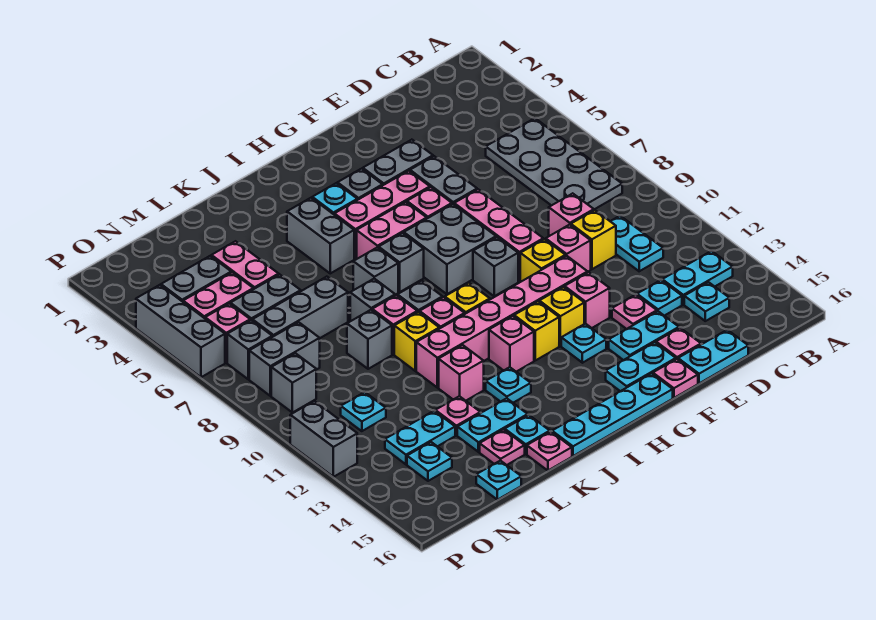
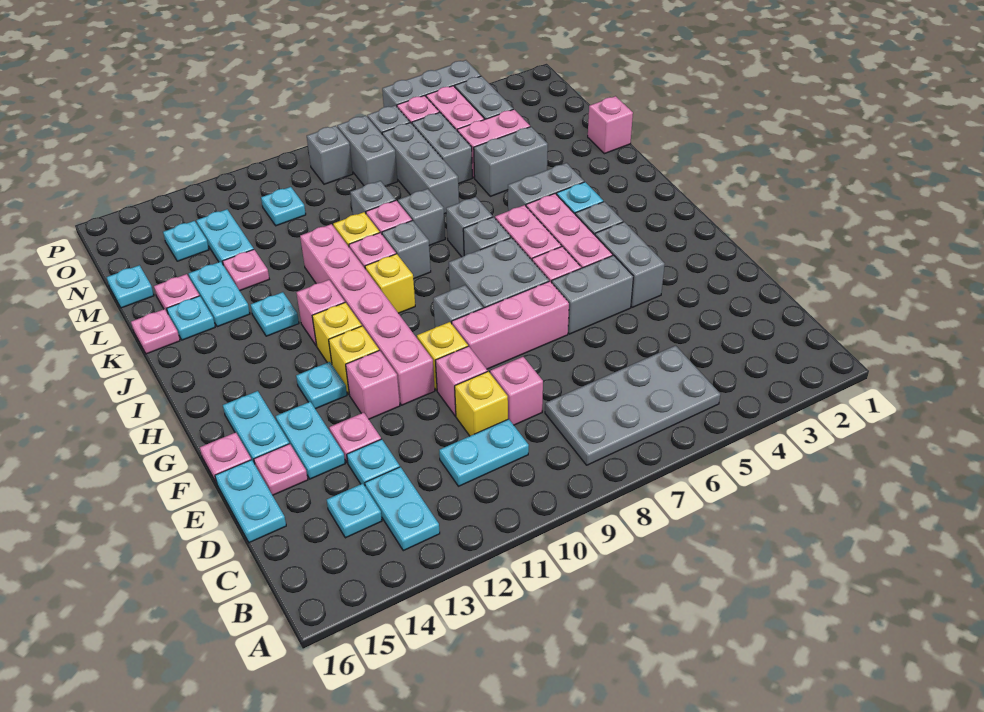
cyan plate G16:J16 level 1 -> none
pink brick K12 level 1 -> pink brick L1 level 1
grey brick P11:P12 level 1 -> grey brick L4:L5 level 1

